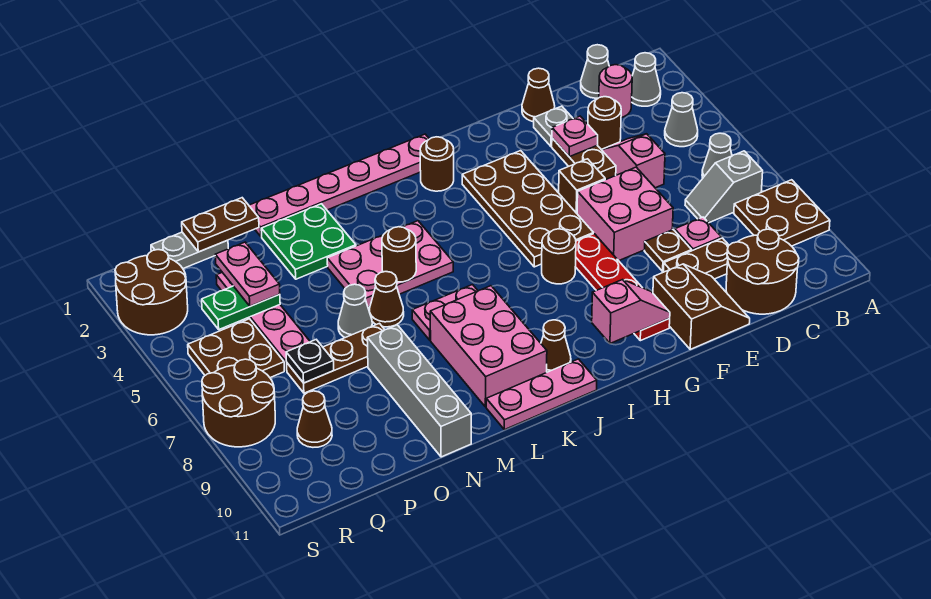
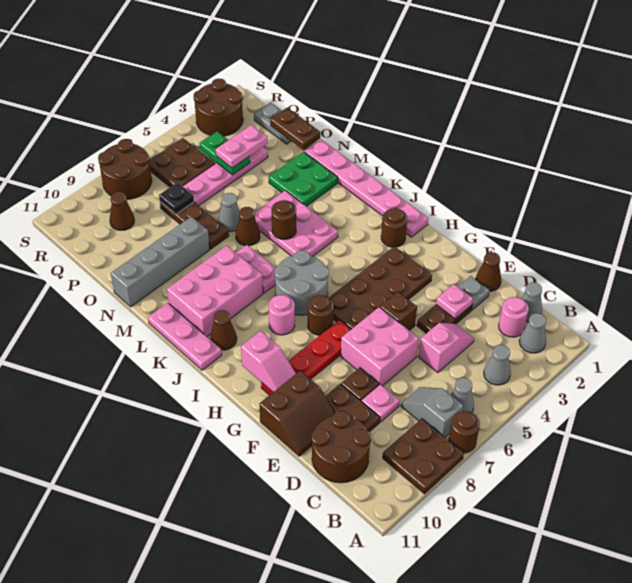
brown round brick D3 level 1 -> brown round brick A7 level 1
none -> grey round brick I6:J7 level 1
none -> pink round brick I8 level 1

